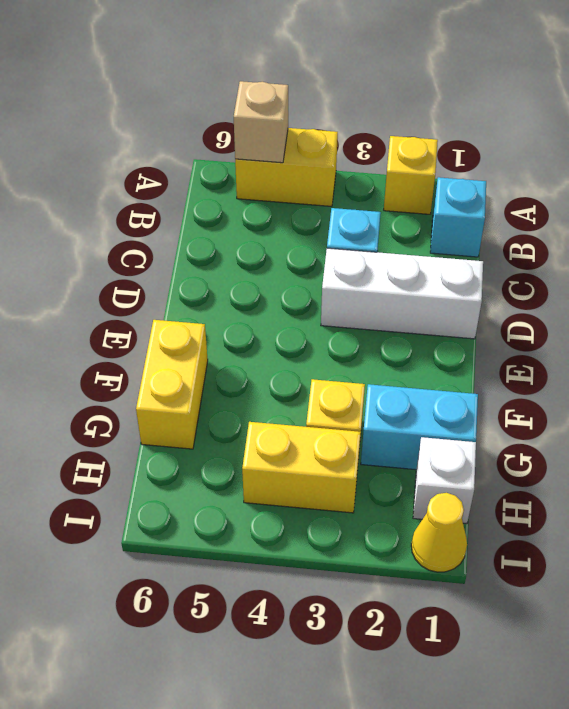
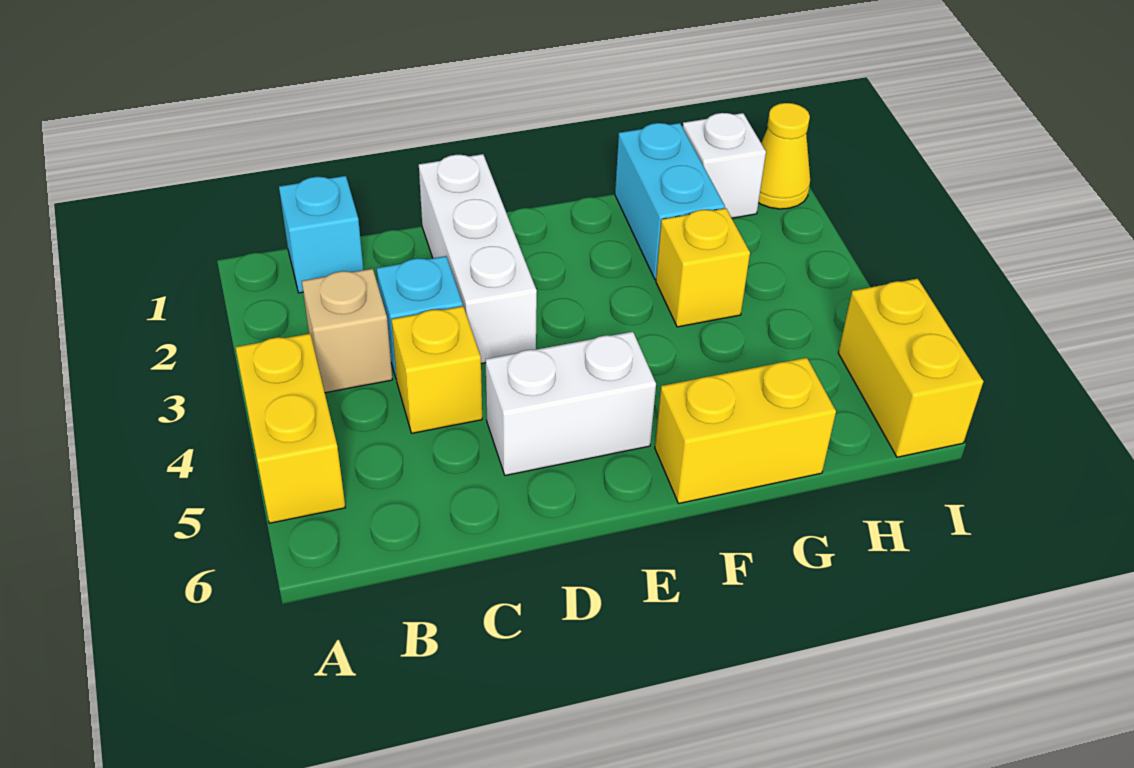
yellow brick A2 level 1 -> yellow brick C4 level 1
tan brick A5 level 2 -> tan brick B3 level 1
none -> white brick D5:E5 level 1
yellow brick H3:H4 level 1 -> yellow brick I5:I6 level 1

